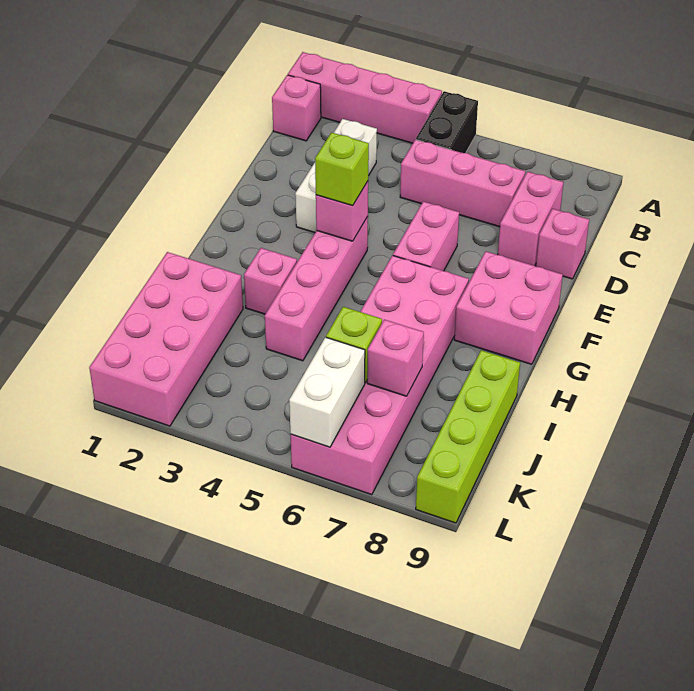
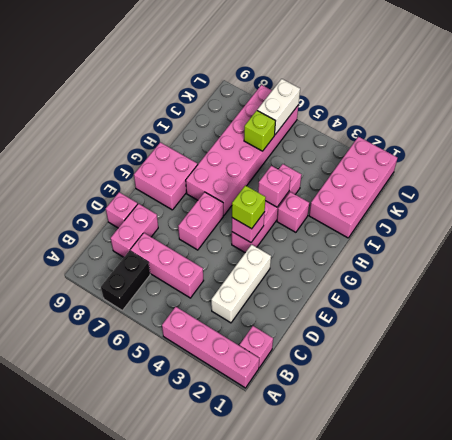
black brick A5:B5 level 1 -> black brick A7:B7 level 1
lime brick I9:L9 level 1 -> none
pink brick J7 level 2 -> pink brick H4 level 2

